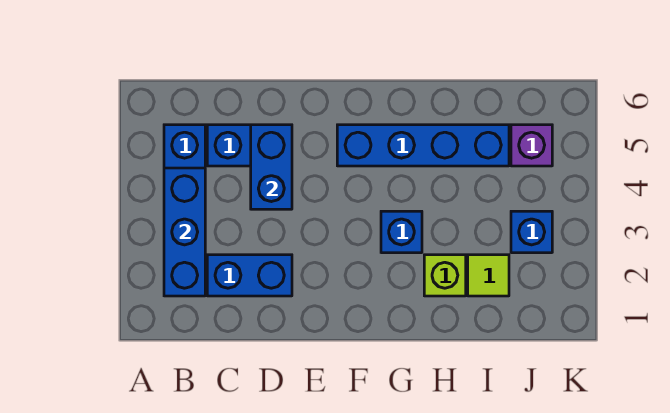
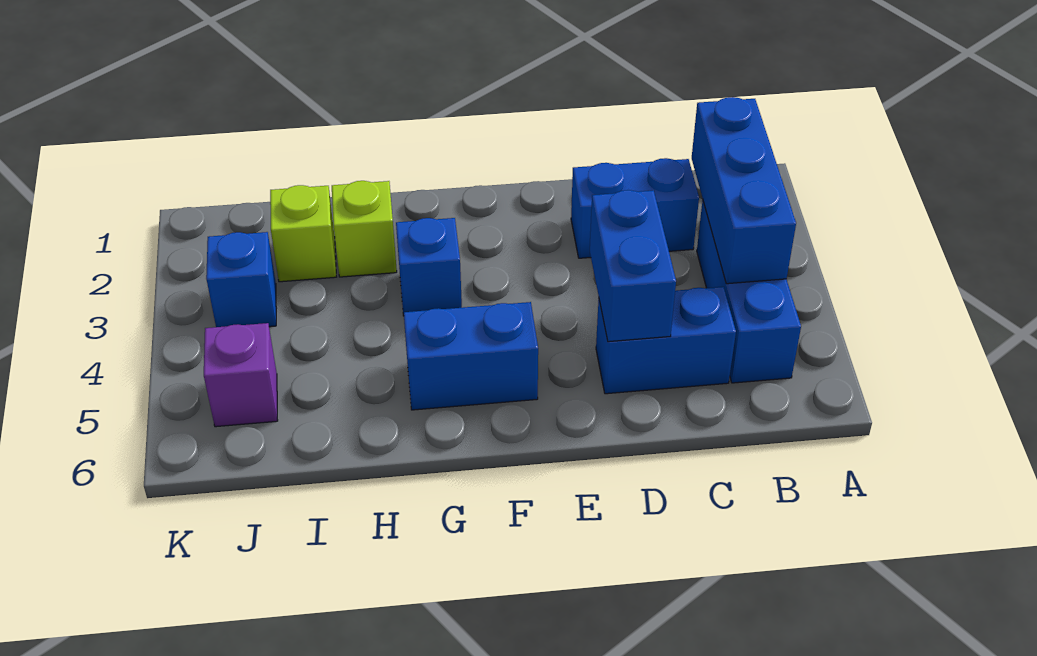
blue brick F5:I5 level 1 -> blue brick F5:G5 level 1
lime tile I2 level 1 -> lime brick I2 level 1

